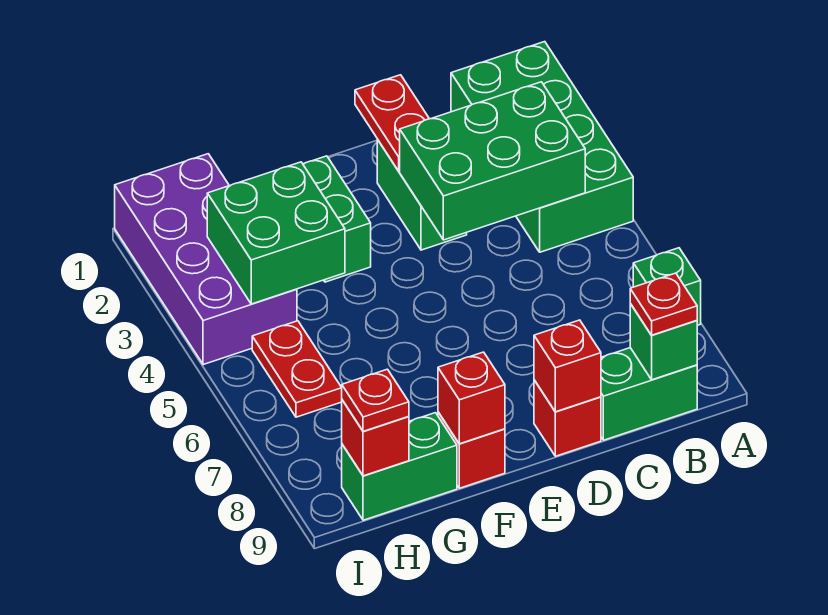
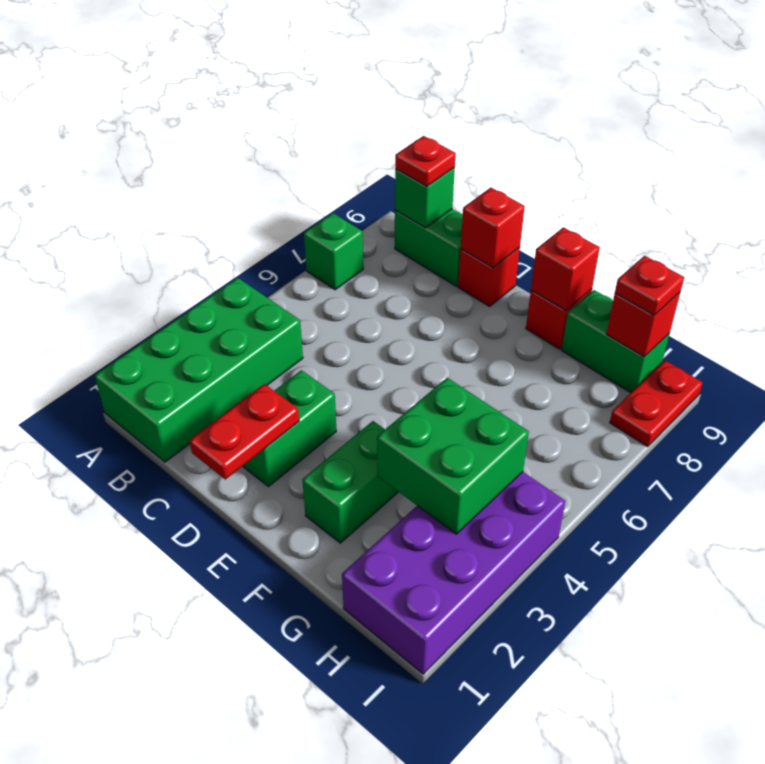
green brick B3:D4 level 2 -> none
red plate H5:H6 level 1 -> red plate I8:I9 level 1

